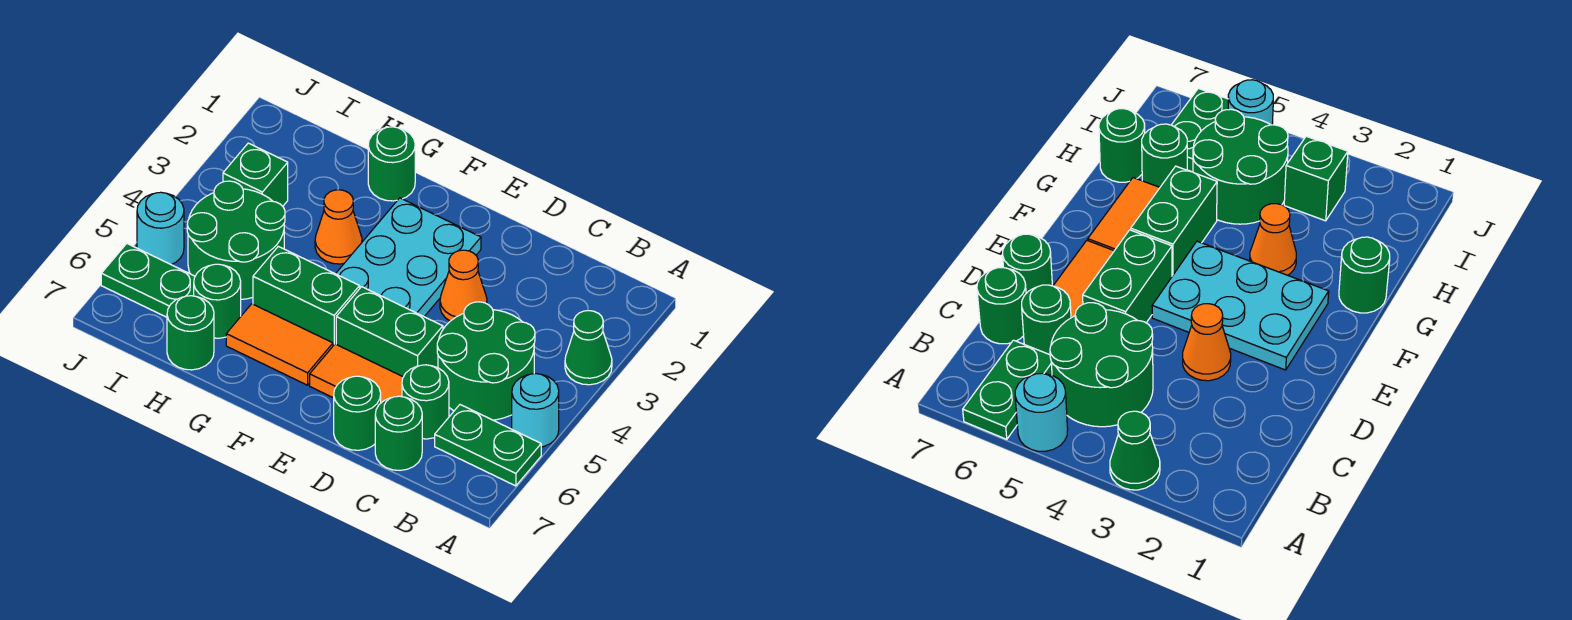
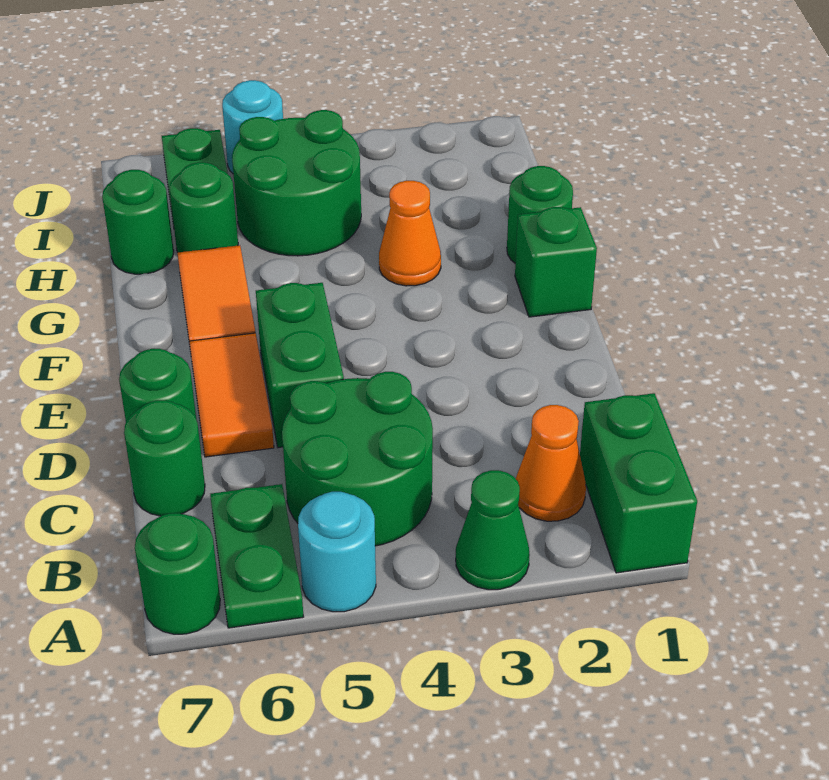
green round brick C6 level 1 -> green round brick A7 level 1
orange cone D3 level 1 -> orange cone B2 level 1
cyan plate E2:F4 level 1 -> none
green brick F5:G5 level 1 -> green brick A1:B1 level 1
green brick I3 level 1 -> green brick F1 level 1

